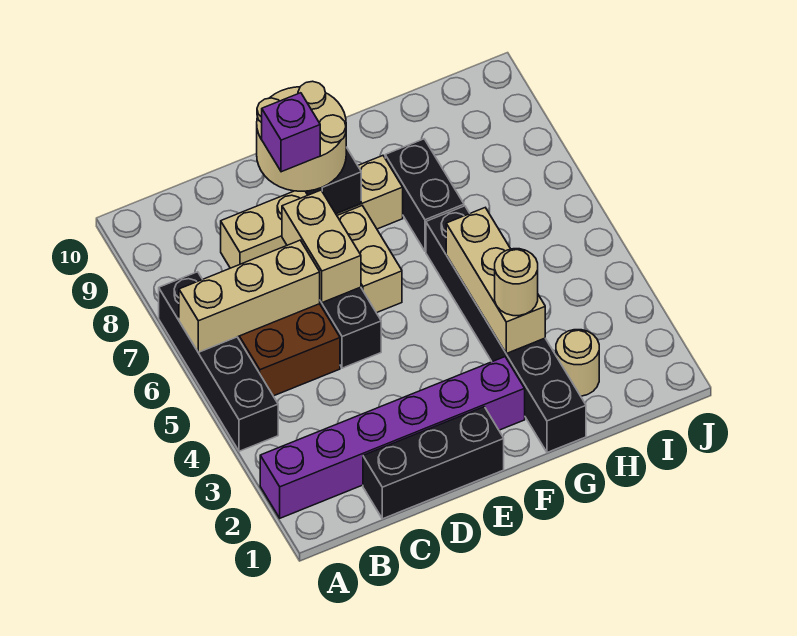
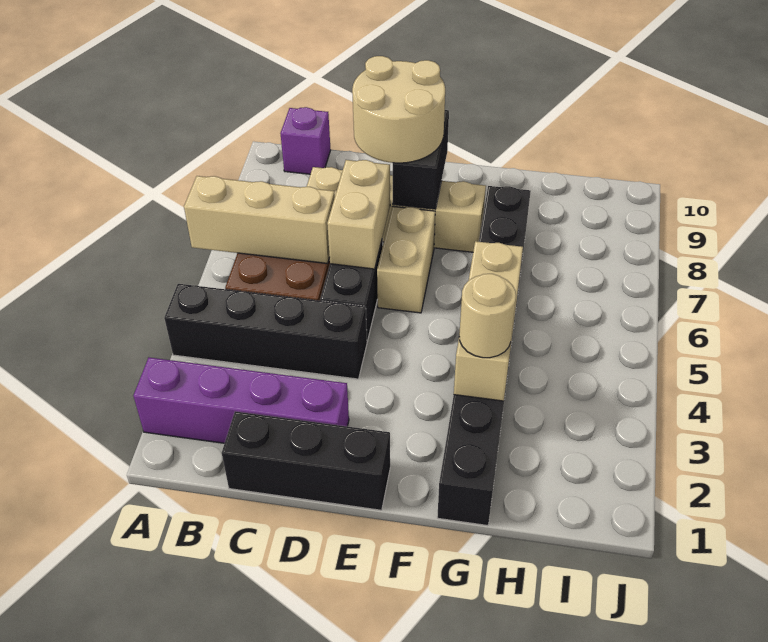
purple brick A2:F2 level 1 -> purple brick A2:D2 level 1
black brick A4:A7 level 1 -> black brick A4:D4 level 1
purple brick D8 level 4 -> purple brick B10 level 1
tan round brick H2 level 1 -> none

